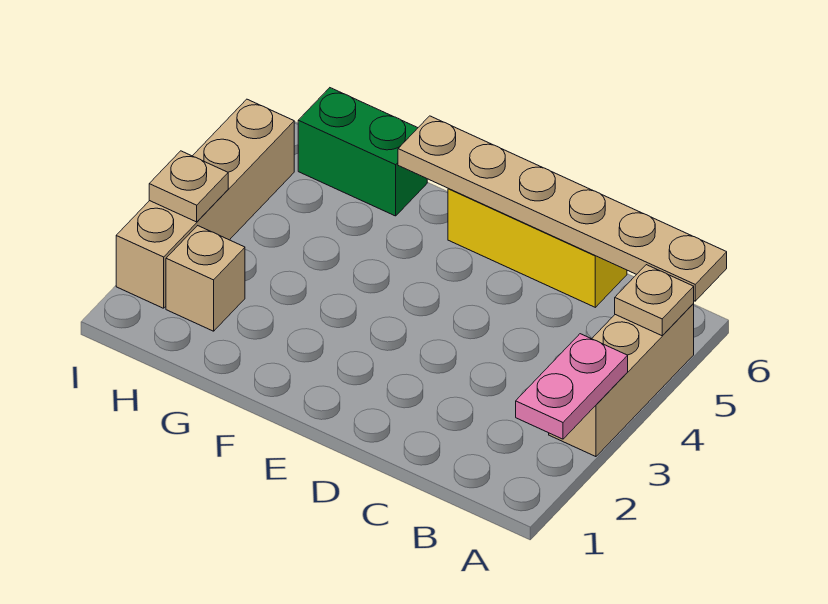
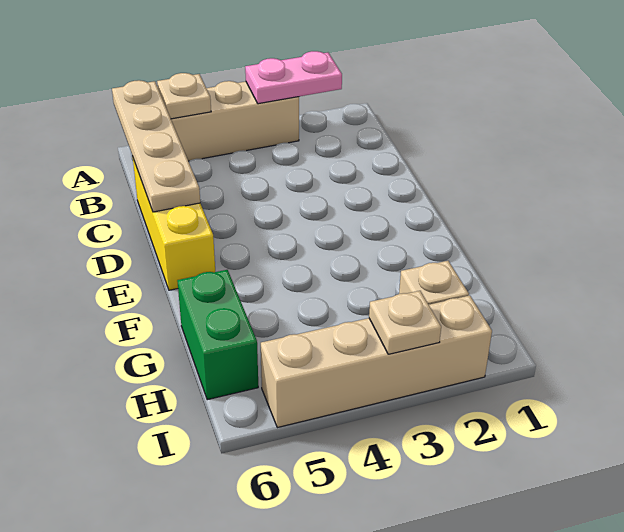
tan plate A6:F6 level 2 -> tan plate A6:D6 level 2

